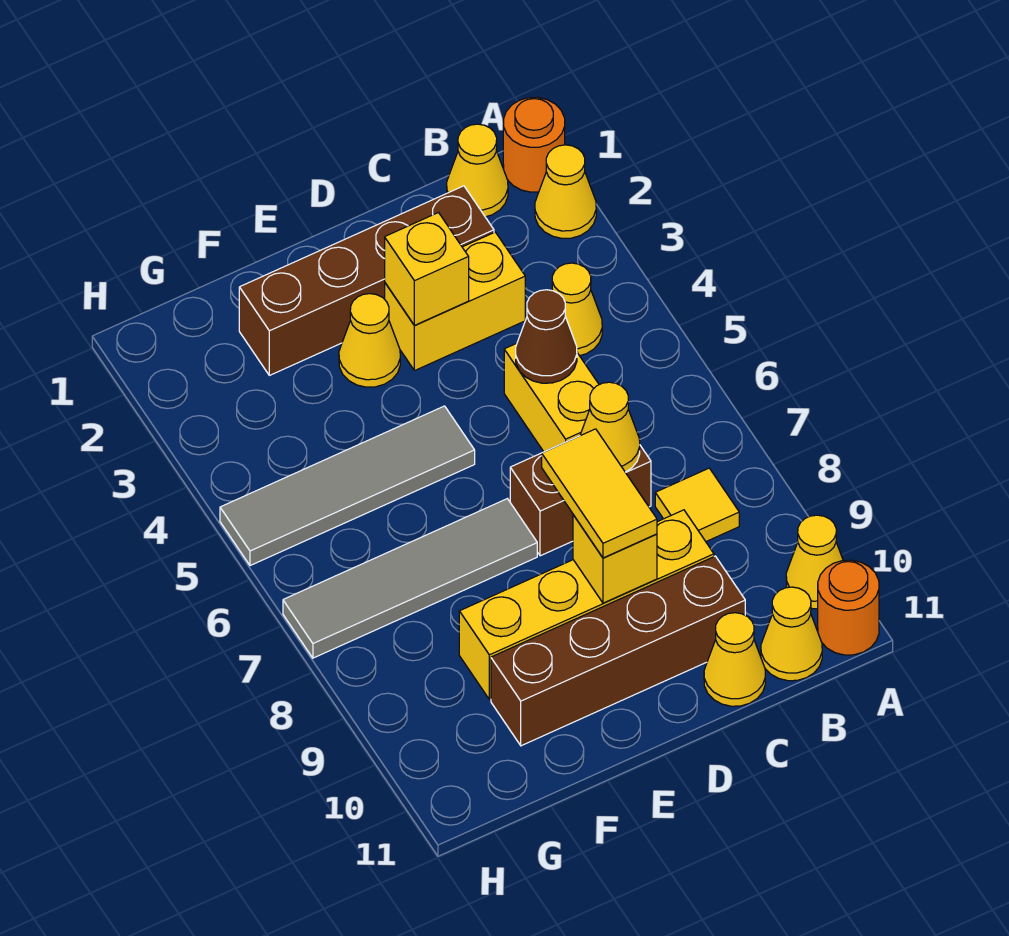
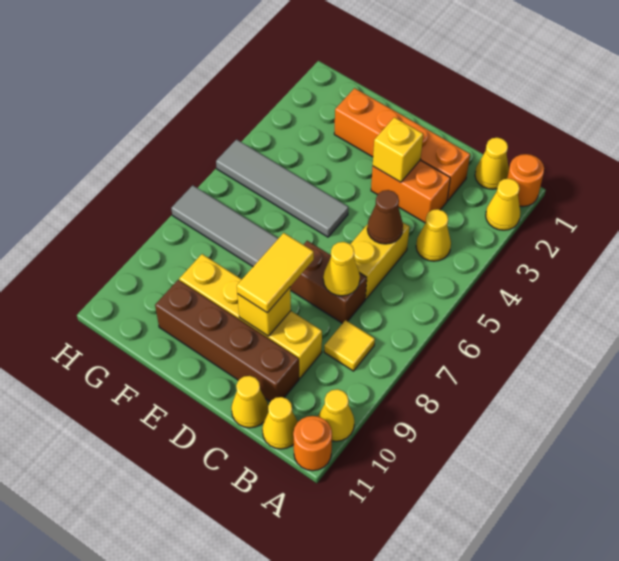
brown brick C2:F2 level 1 -> orange brick C2:F2 level 1
yellow brick C3:D3 level 1 -> orange brick C3:D3 level 1
yellow cone E3 level 1 -> none

